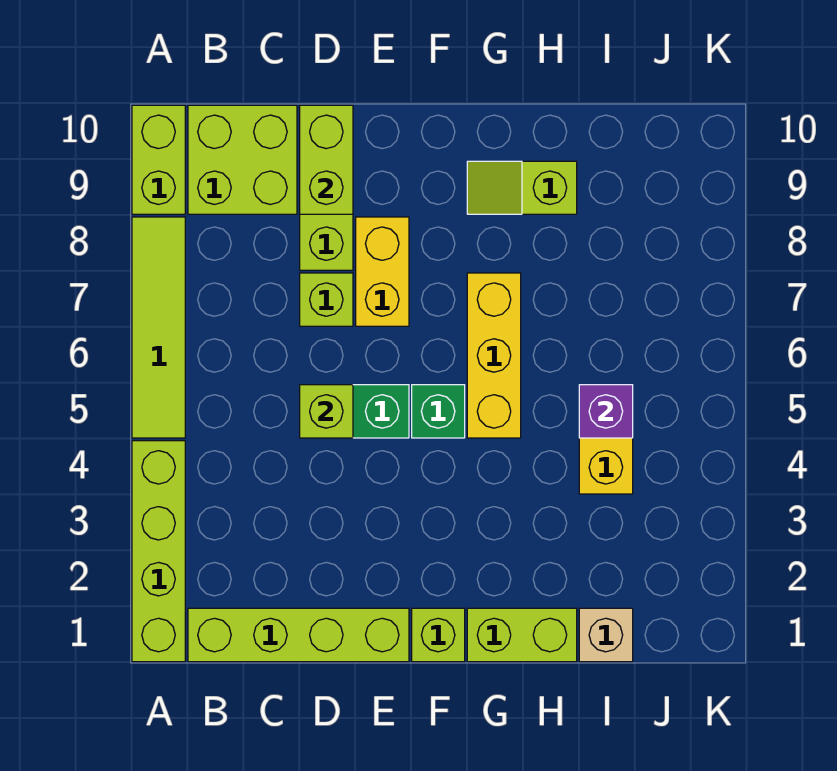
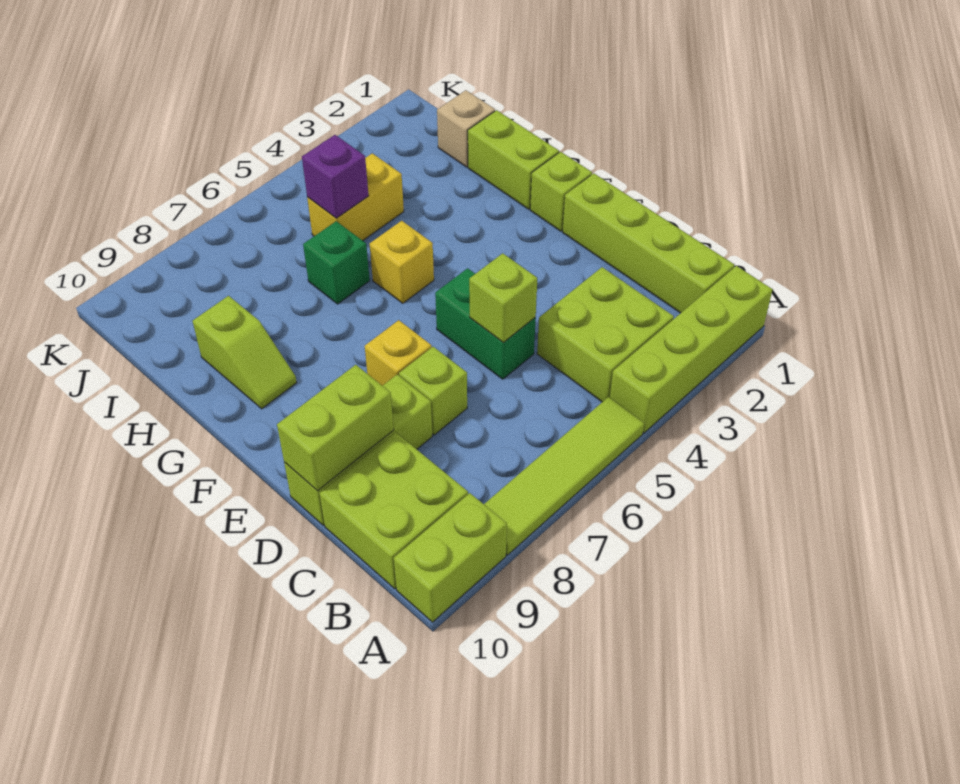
none -> lime brick B3:C4 level 1
yellow brick E7:E8 level 1 -> yellow brick E7 level 1
green brick F5 level 1 -> green brick H6 level 1
yellow brick G5:G7 level 1 -> yellow brick G5 level 1

